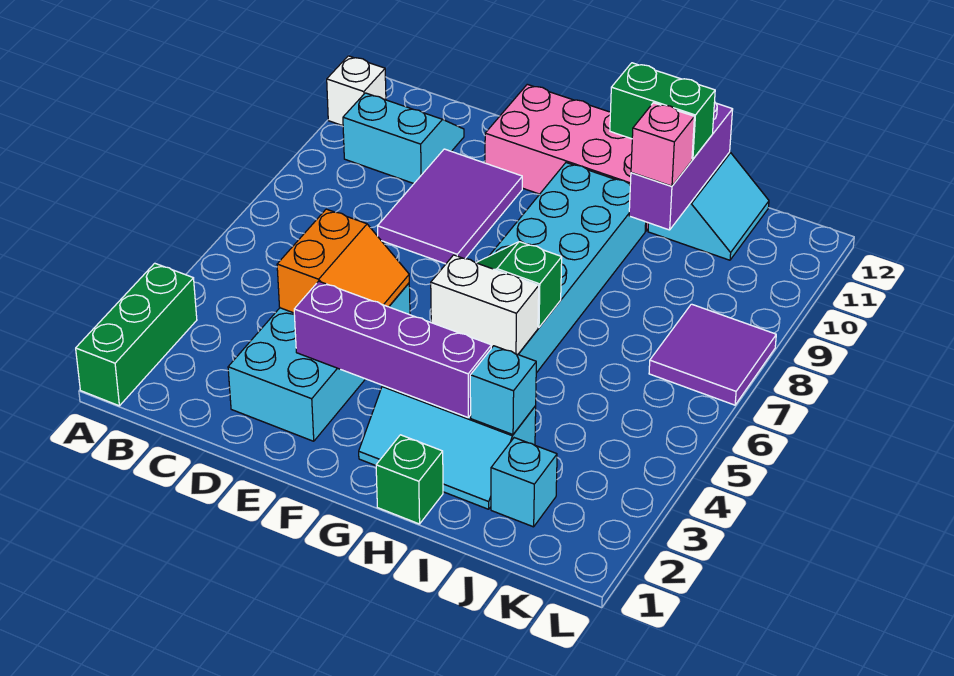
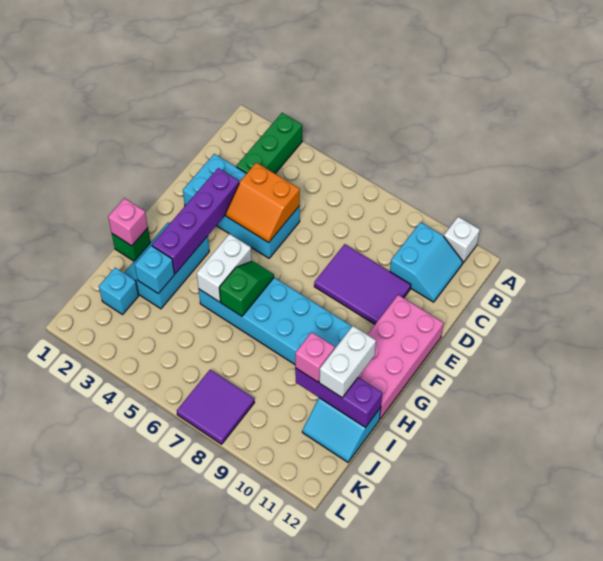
green brick A1:A3 level 1 -> green brick A3:C3 level 1
none -> pink brick H1 level 2
green brick H11:I11 level 3 -> white brick H11:I11 level 3

